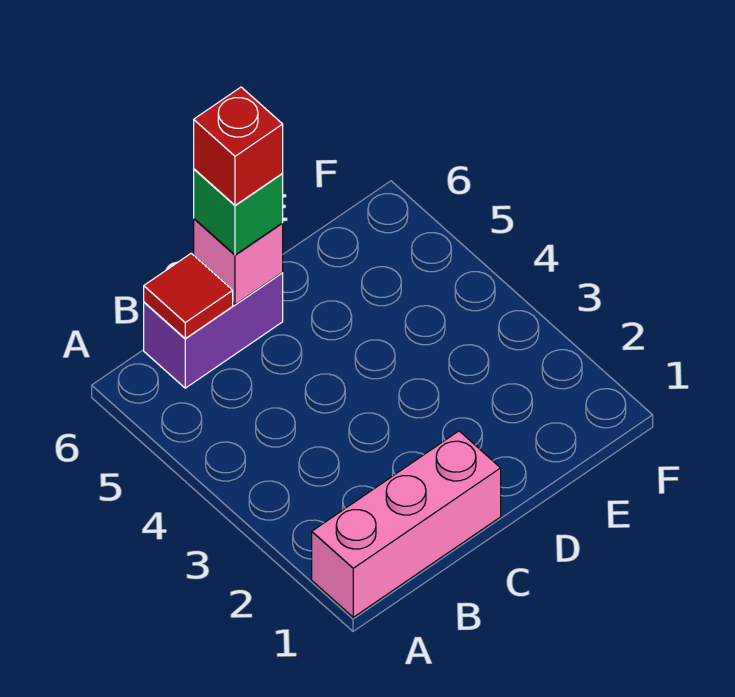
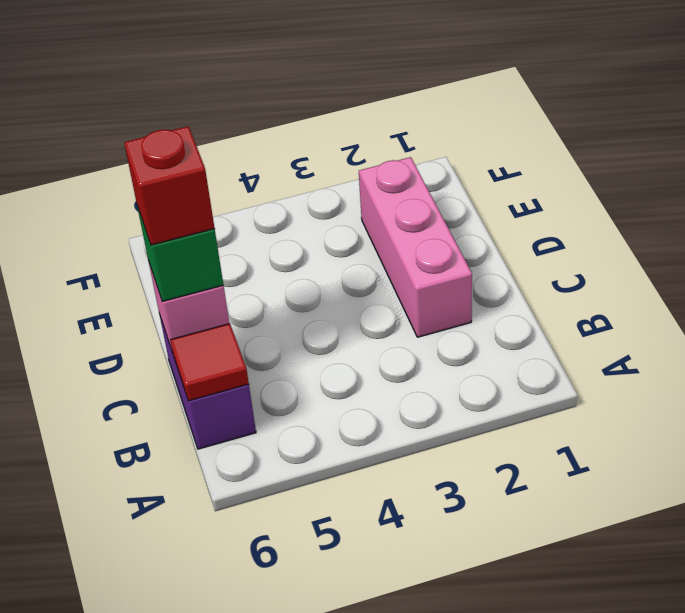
pink brick A1:C1 level 1 -> pink brick C2:E2 level 1

